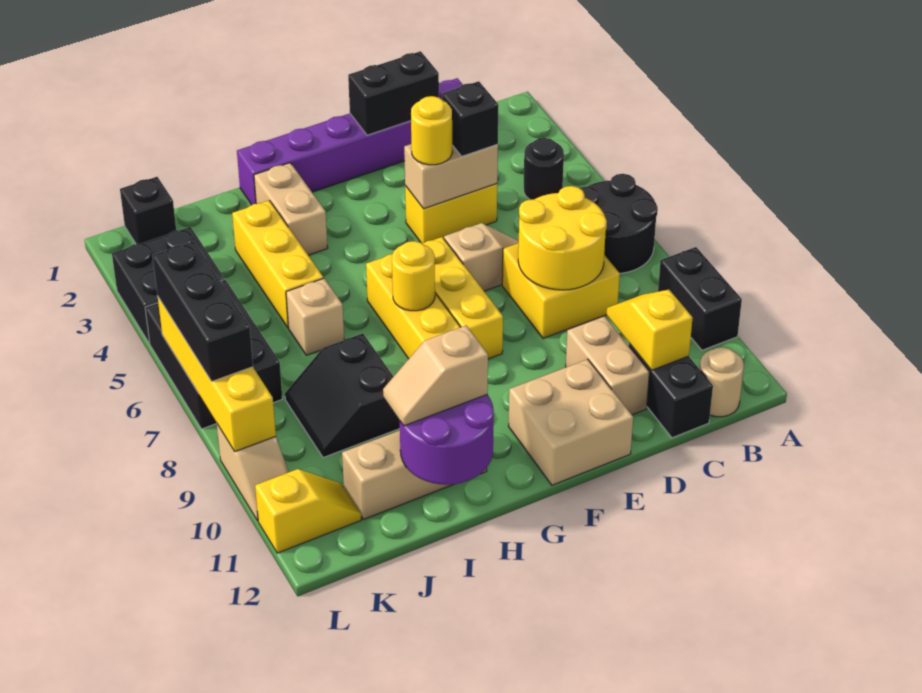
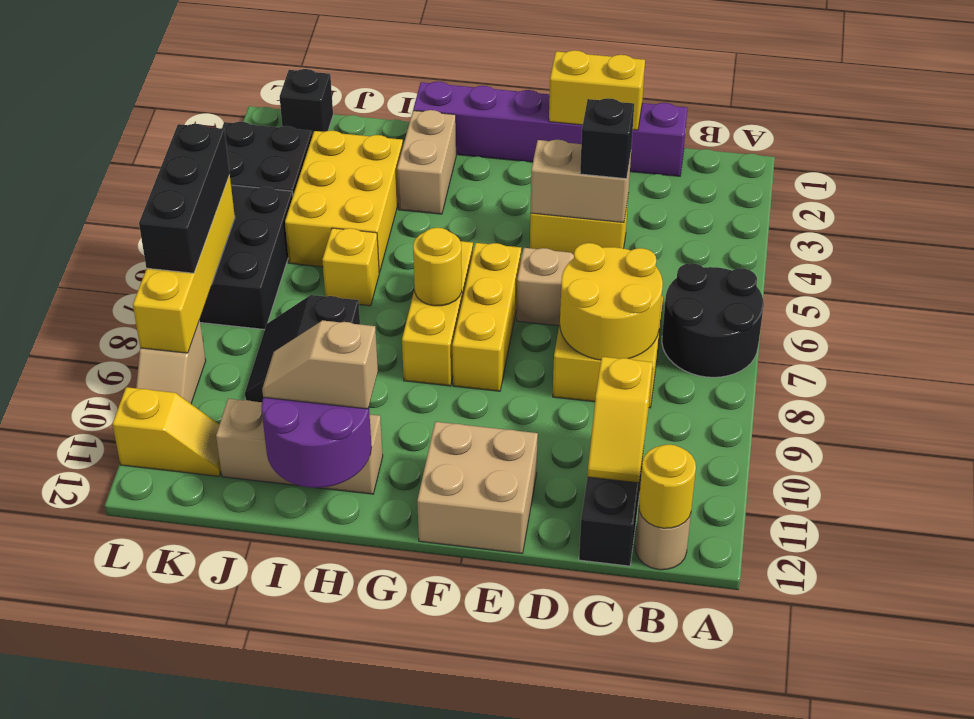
black brick A9:A10 level 1 -> none
black round brick B4 level 1 -> none
yellow slope C10:C11 level 2 top 11 -> yellow slope C10:C11 level 2 top 10
black brick D1:E1 level 2 -> yellow brick D1:E1 level 2
tan brick D10:D11 level 1 -> none
yellow round brick E4 level 3 -> yellow round brick B12 level 2
yellow brick I3:I5 level 1 -> yellow brick I3:J5 level 1
tan brick I6 level 1 -> yellow brick I6 level 1

